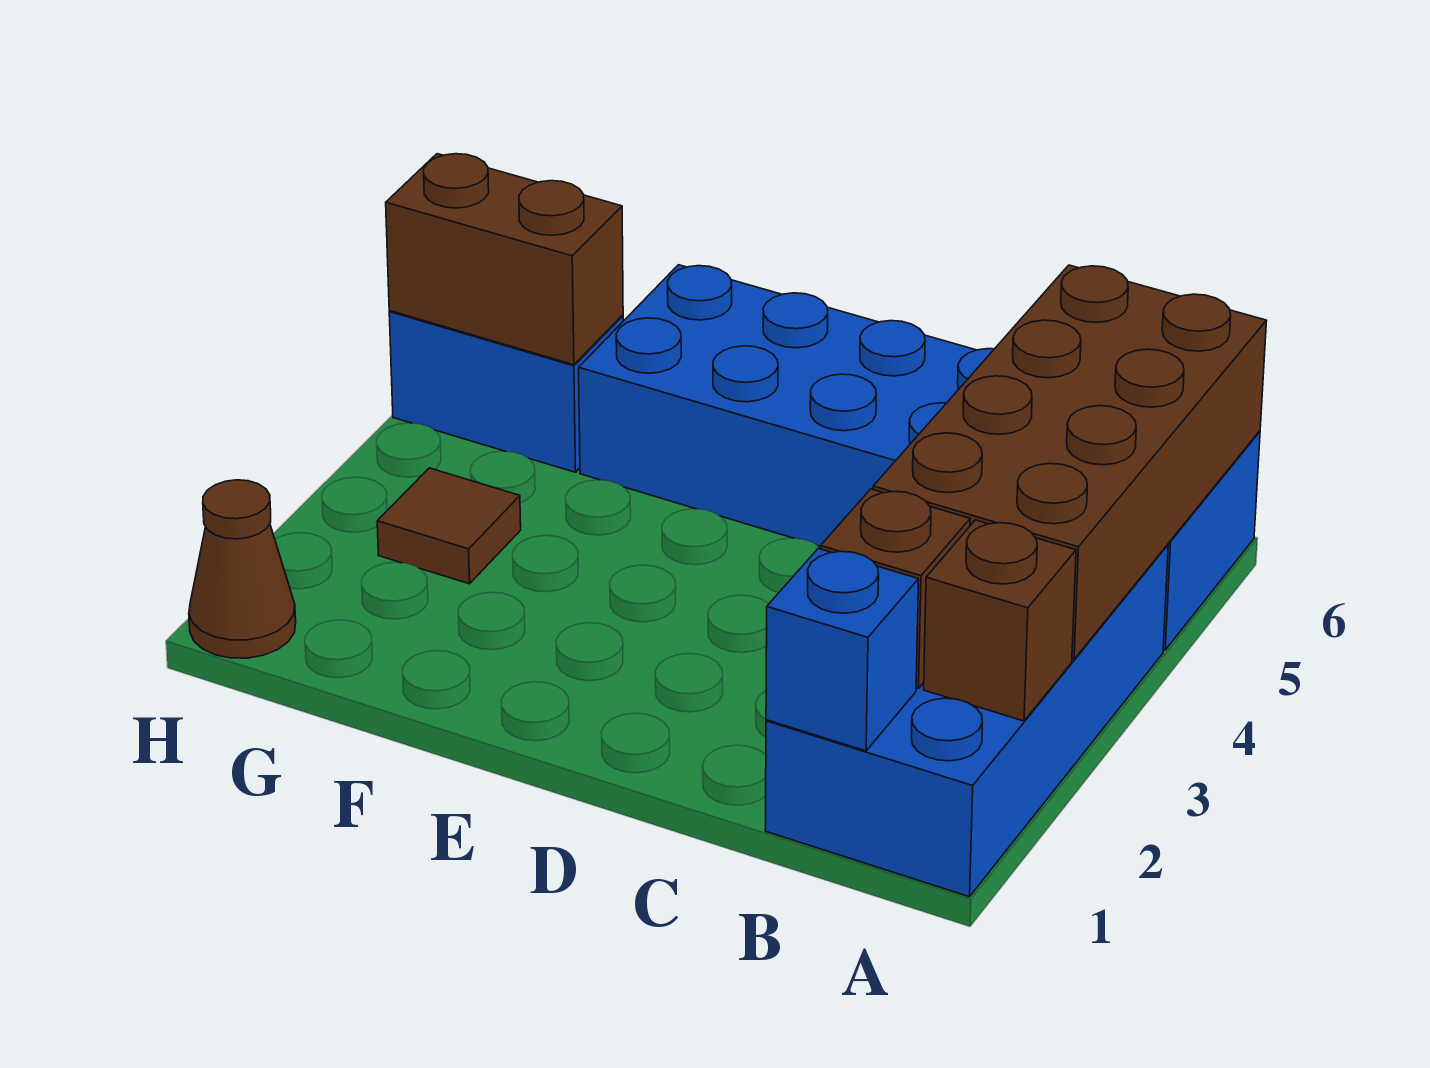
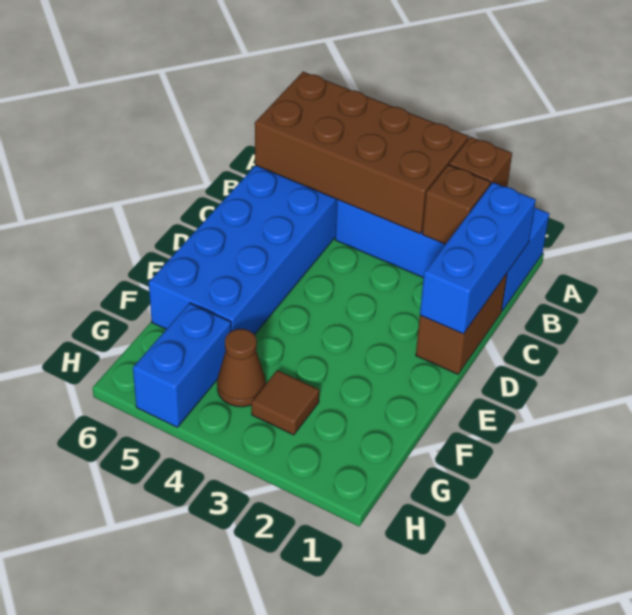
blue brick B1 level 2 -> blue brick B1:D1 level 2
brown brick G5:H5 level 2 -> brown brick C1:D1 level 1
brown cone H1 level 1 -> brown cone G4 level 1

